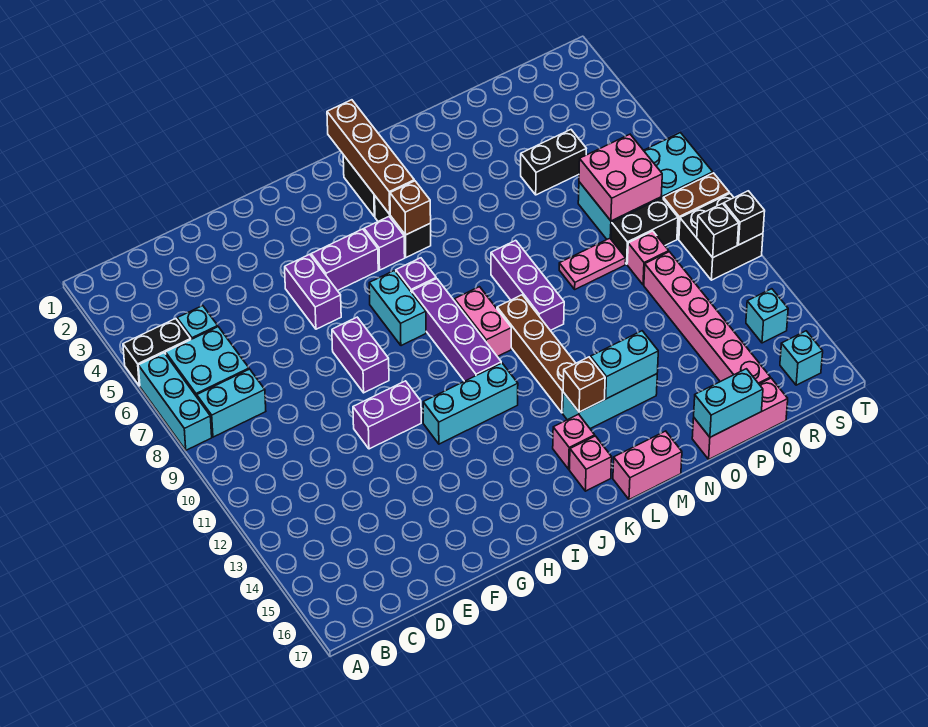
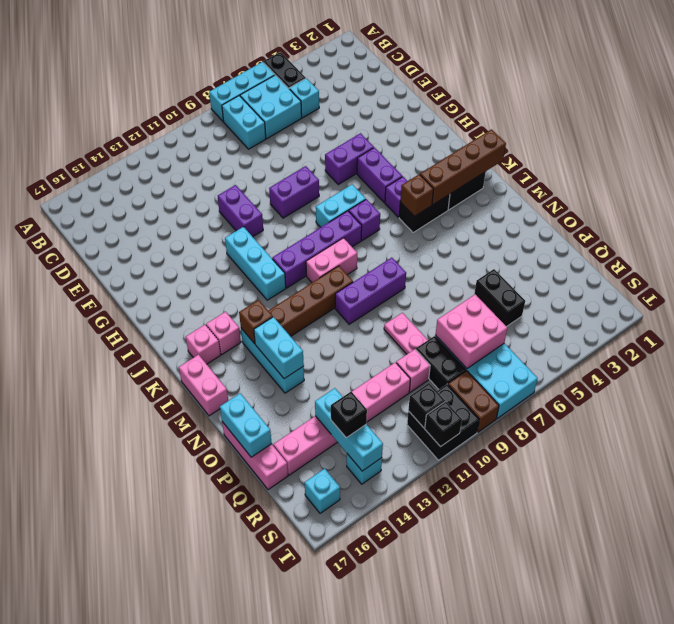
none -> cyan brick Q14:S14 level 2
none -> black brick R14 level 3

